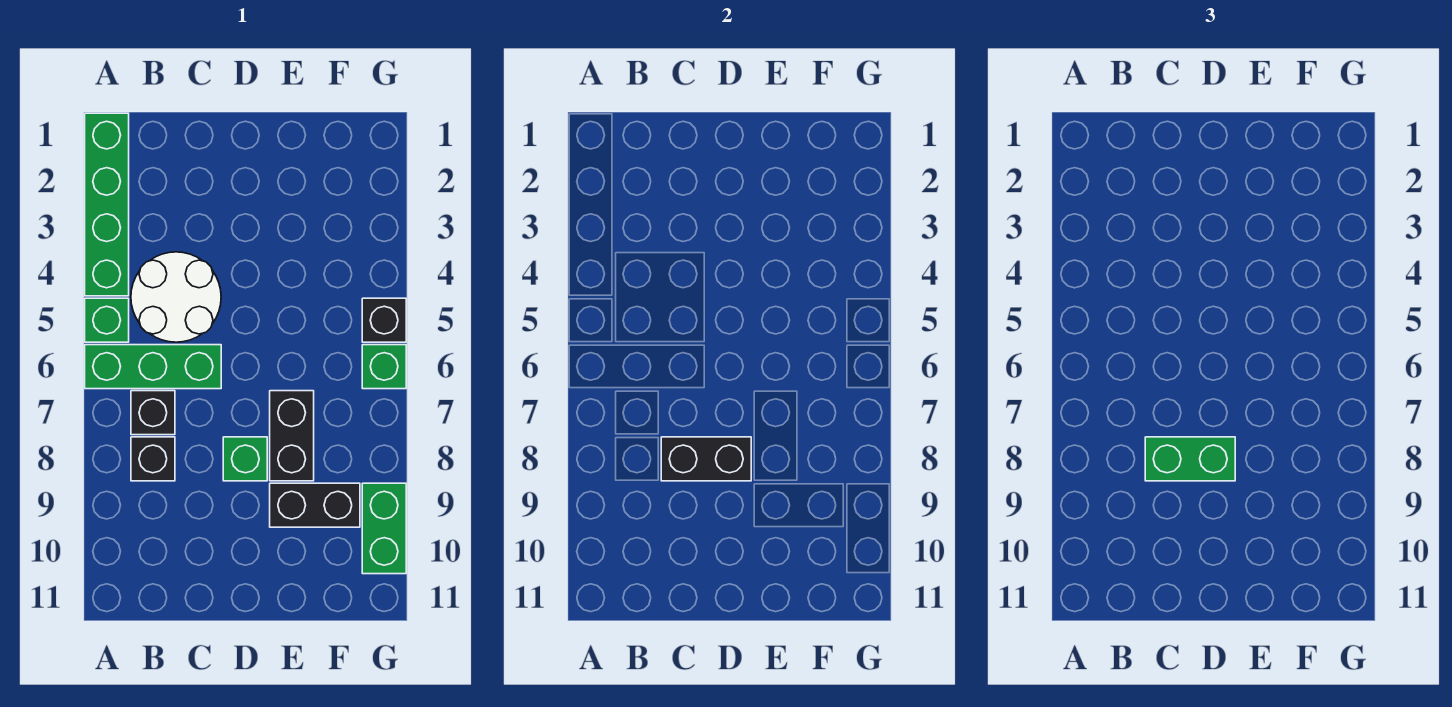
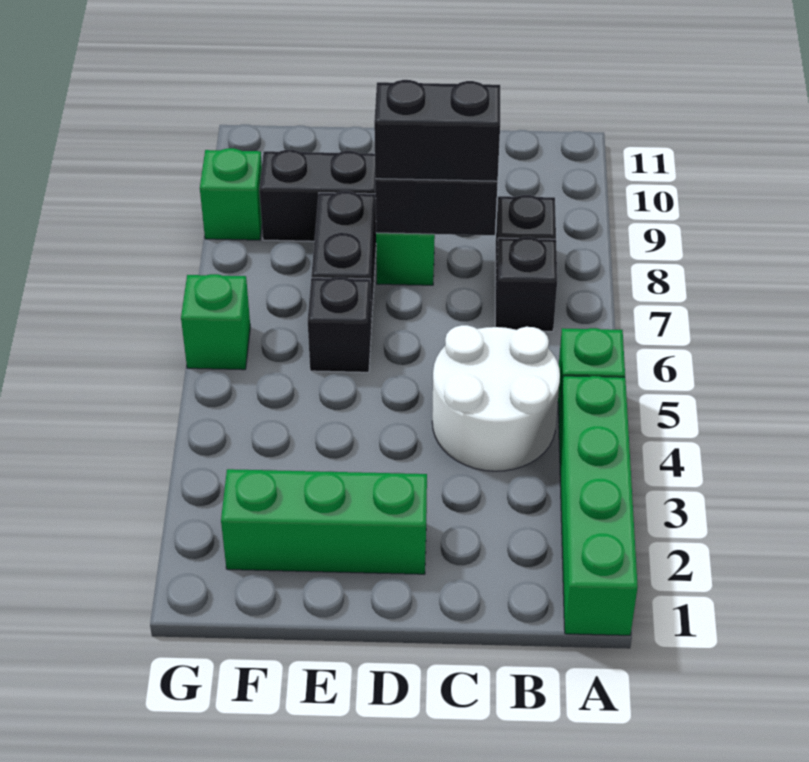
green brick A6:C6 level 1 -> green brick D2:F2 level 1
green brick C8:D8 level 3 -> black brick C8:D8 level 3
black brick G5 level 1 -> black brick E6 level 1
green brick G9:G10 level 1 -> green brick G9 level 1

